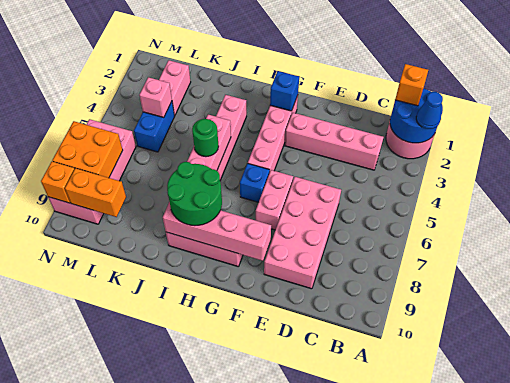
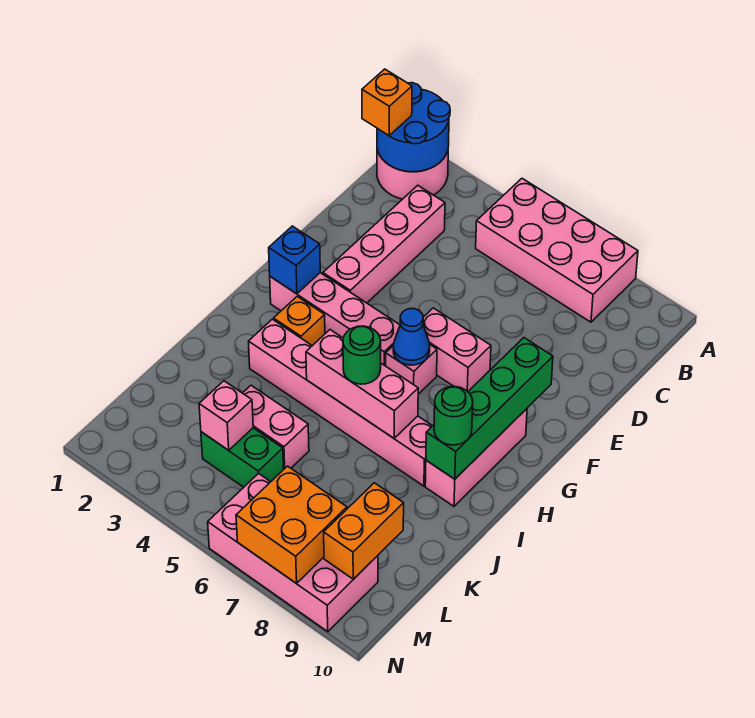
blue cone A2 level 3 -> blue cone G6 level 2
pink brick D6:E9 level 1 -> pink brick A5:B8 level 1
pink brick F9:I9 level 2 -> green brick F9:I9 level 2
blue brick G6 level 1 -> pink brick G6 level 1
green round brick H8:I9 level 3 -> green round brick I9 level 3
pink brick L2:L3 level 1 -> pink brick K4:K5 level 1
blue brick L4:L5 level 1 -> green brick L4:L5 level 1
orange brick N9 level 2 -> orange brick H3 level 1

